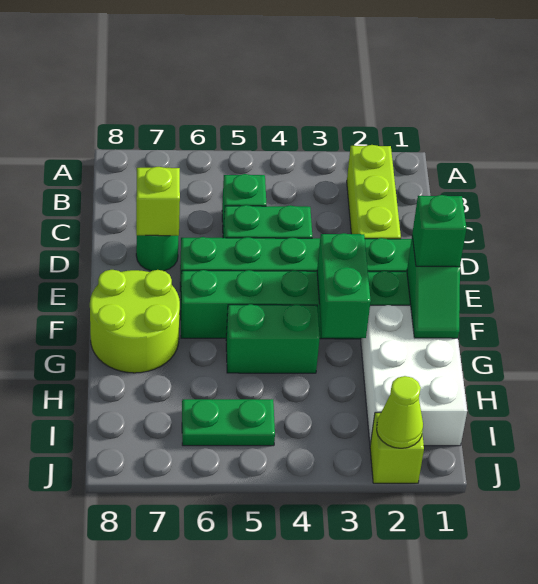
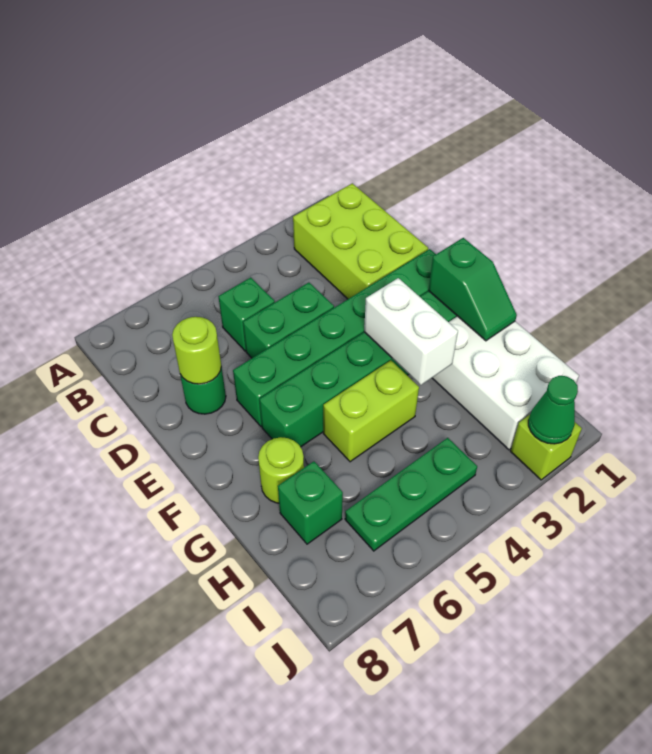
lime brick B2:D2 level 1 -> lime brick B1:D2 level 1
lime brick D7 level 2 -> lime round brick D7 level 2
green brick F1 level 3 -> green brick H7 level 1
green brick F3:G3 level 2 -> white brick F3:G3 level 2
lime round brick F7:G8 level 1 -> lime round brick G7 level 1
green brick G4:G5 level 1 -> lime brick G4:G5 level 1
green plate I5:I6 level 1 -> green plate I4:I6 level 1
lime cone J2 level 2 -> green cone J2 level 2

